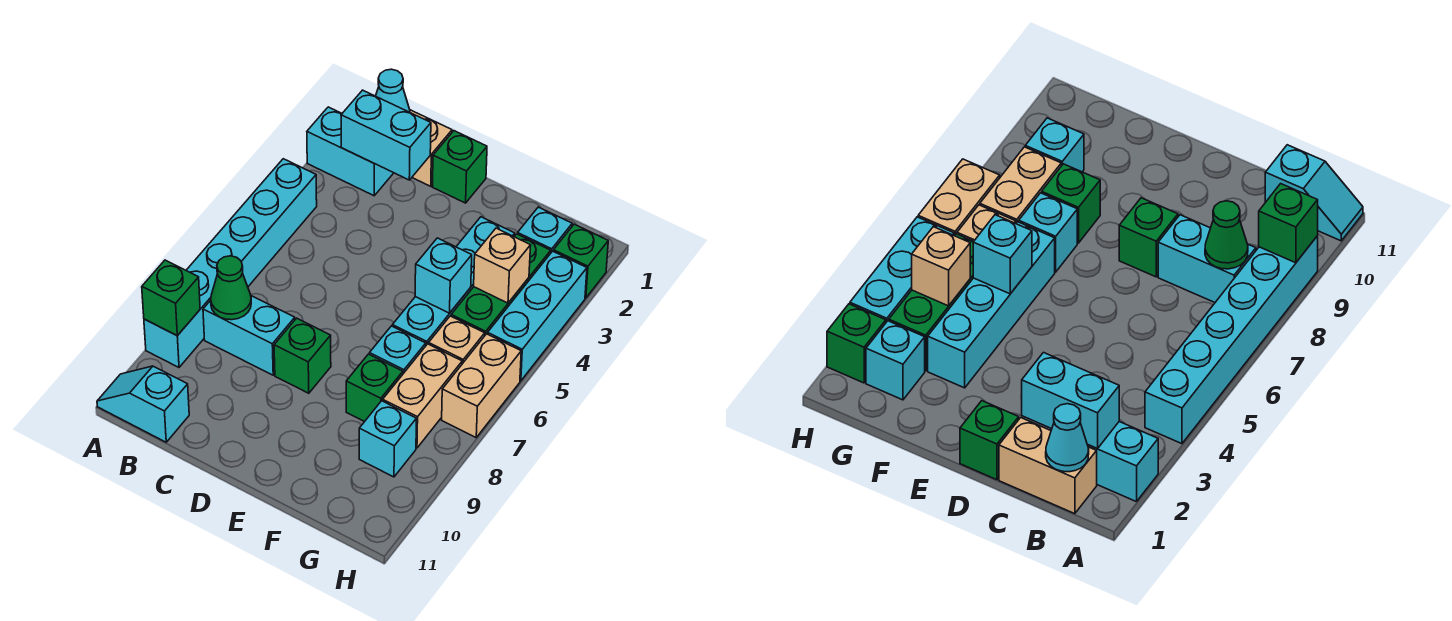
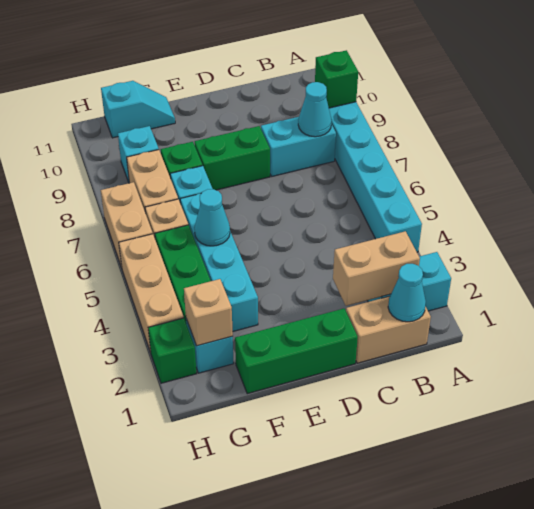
cyan slope A11:B11 level 1 top B -> cyan slope F11:G11 level 1 top G
cyan brick B2:C2 level 2 -> tan brick B2:C2 level 2
green cone B8 level 2 -> cyan cone B8 level 2
green brick D1 level 1 -> green brick D1:F1 level 1
green brick D8 level 1 -> green brick D8:E8 level 1
cyan brick F5 level 2 -> cyan cone F5 level 2
tan brick G4 level 2 -> tan brick G2 level 2
cyan brick H3:H5 level 1 -> tan brick H3:H5 level 1

